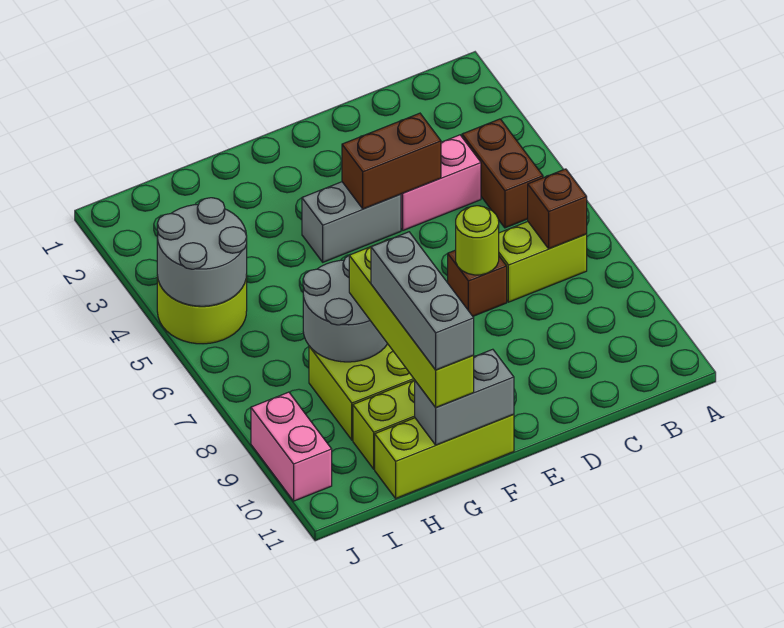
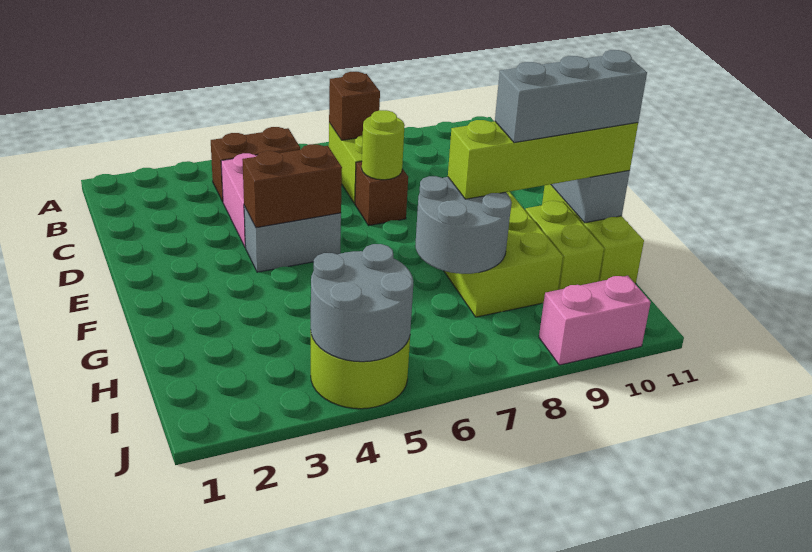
brown brick D4:E4 level 2 -> brown brick E4:E5 level 2
grey brick E4:F4 level 1 -> grey brick E4:E5 level 1

